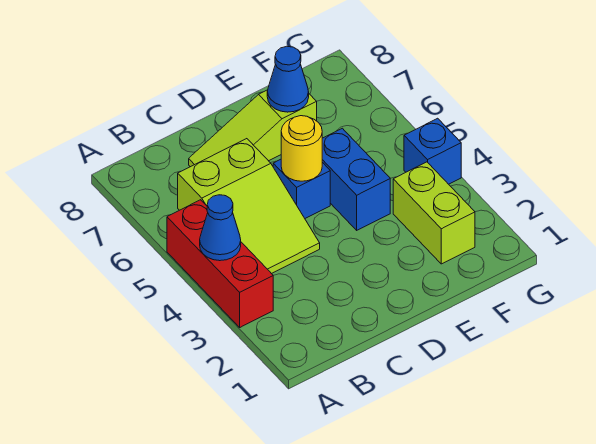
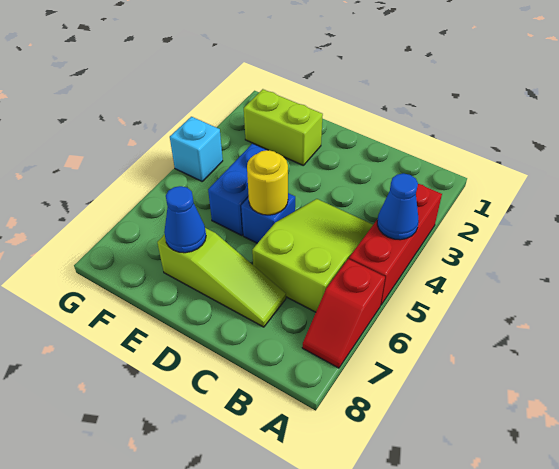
none -> red slope A6:A7 level 1 top 6
lime brick F2:F3 level 1 -> lime brick E2:F2 level 1
blue brick G4 level 1 -> cyan brick G4 level 1

